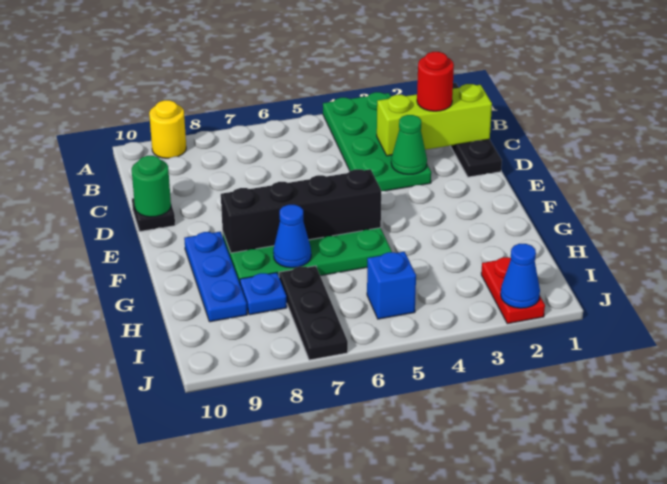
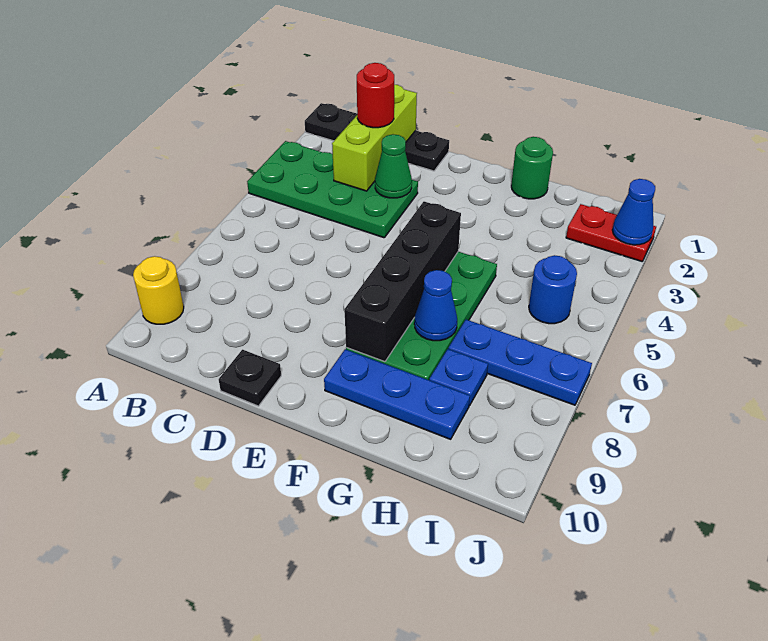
green round brick D10 level 2 -> green round brick G1 level 1
black plate H7:J7 level 1 -> blue plate H7:J7 level 1
blue brick I5 level 1 -> blue round brick I5 level 1

